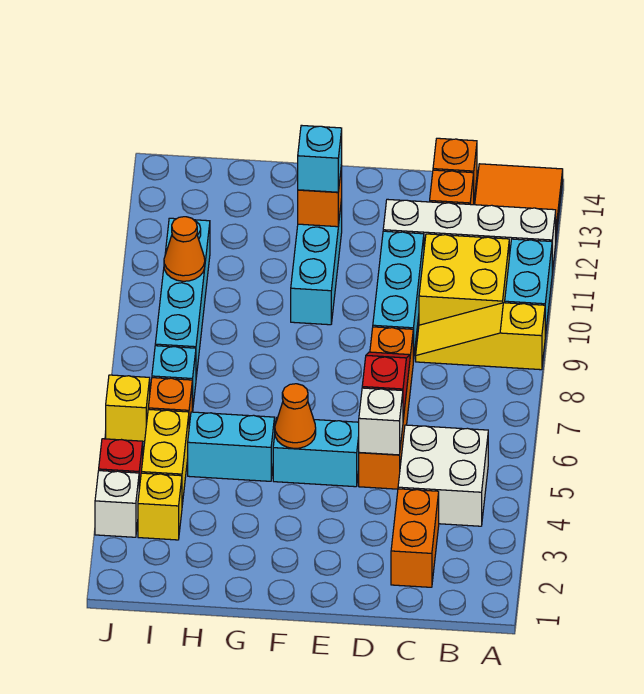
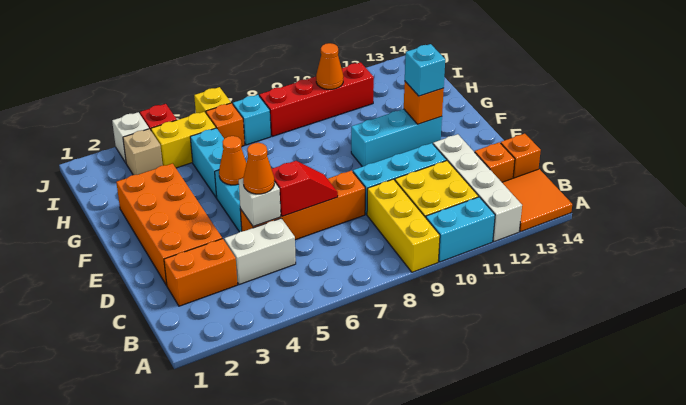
yellow slope A9:C9 level 1 top A -> yellow brick A9:C9 level 1
white brick B4:C5 level 1 -> white brick C4:C5 level 1
none -> orange brick D2:G3 level 1
none -> orange cone D5 level 3
yellow brick I3 level 1 -> tan brick I3 level 1
cyan brick I8:I11 level 1 -> red brick I8:I11 level 1

